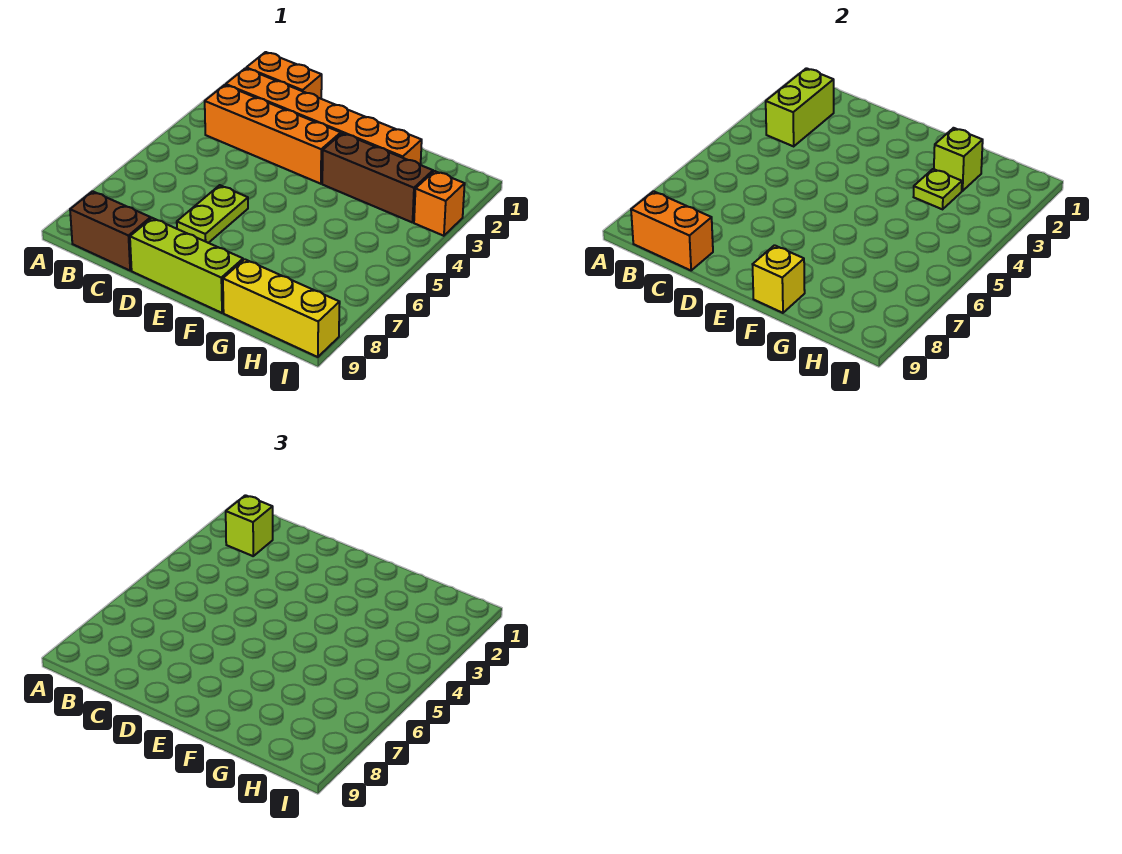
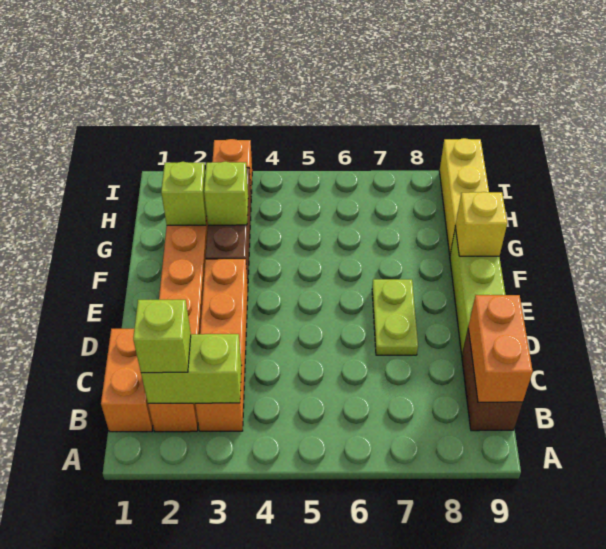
lime plate D6:D7 level 1 -> lime plate D7:E7 level 1
lime plate G3 level 2 -> lime brick G3 level 2

